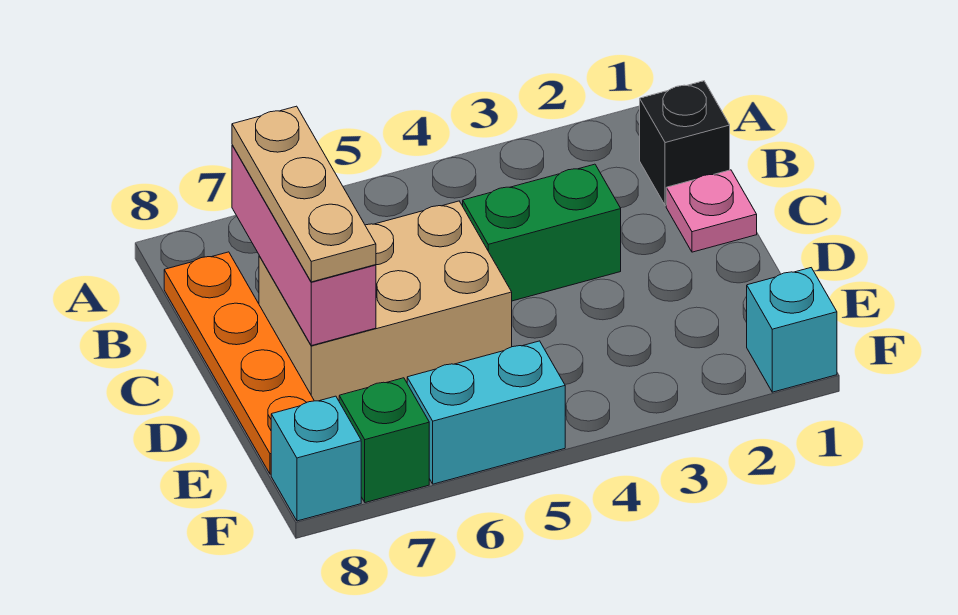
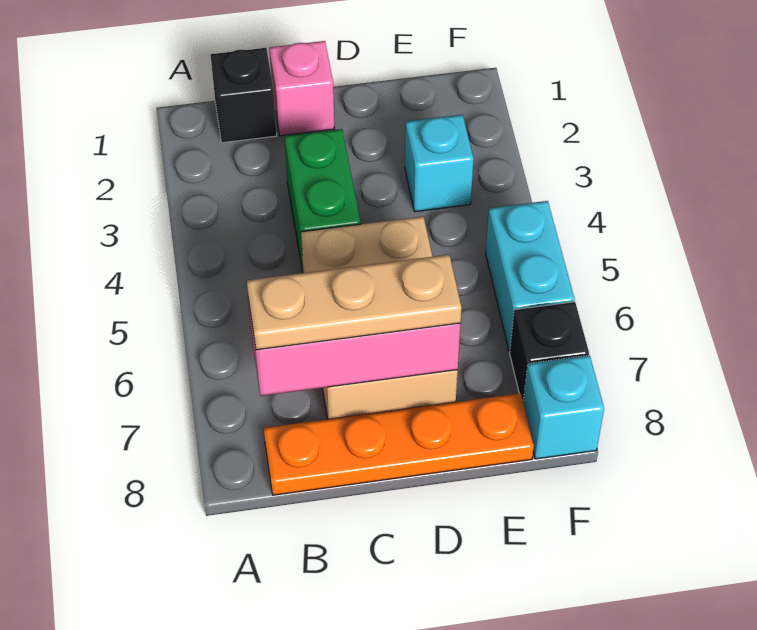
pink plate C1 level 1 -> pink brick C1 level 1
cyan brick F1 level 1 -> cyan brick E3 level 1
green brick F7 level 1 -> black brick F7 level 1

